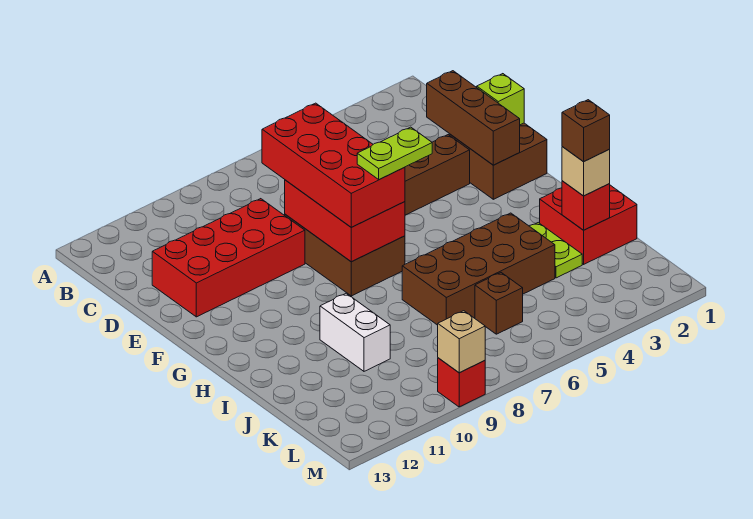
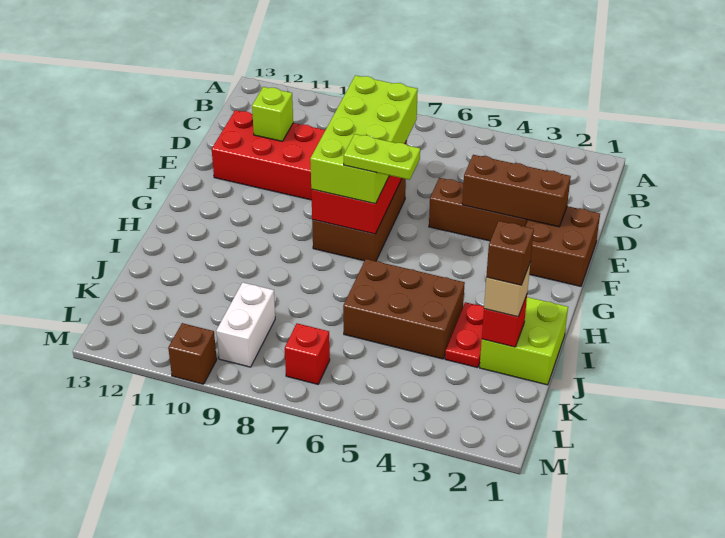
brown brick D2:F2 level 2 -> brown brick E2:E4 level 2
red brick D7:G8 level 3 -> lime brick D7:G8 level 3
lime brick E1 level 2 -> lime brick D11 level 2
red brick I1:J2 level 1 -> lime brick I1:J2 level 1
lime plate I3:J3 level 1 -> red plate I3:J3 level 1
brown brick I4:J7 level 1 -> brown brick I4:J6 level 1
white brick I10:J10 level 1 -> white brick K9:L9 level 1
brown brick K6 level 1 -> brown brick M10 level 1
red brick M9 level 1 -> red brick L7 level 1
tan brick M9 level 2 -> none

